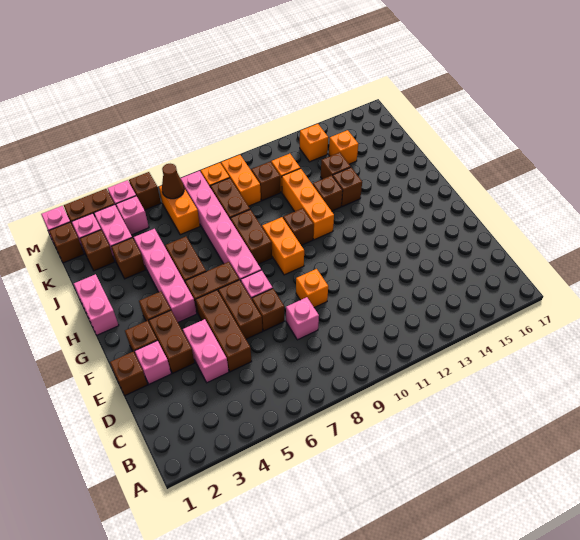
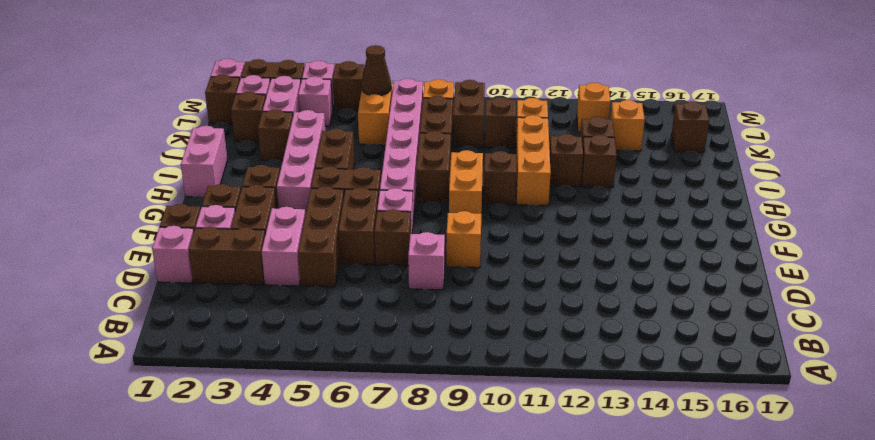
none -> pink brick D1 level 1
none -> brown brick D2:D3 level 1
orange brick K9:L9 level 1 -> brown brick K9:L9 level 1
none -> brown brick K16 level 1

